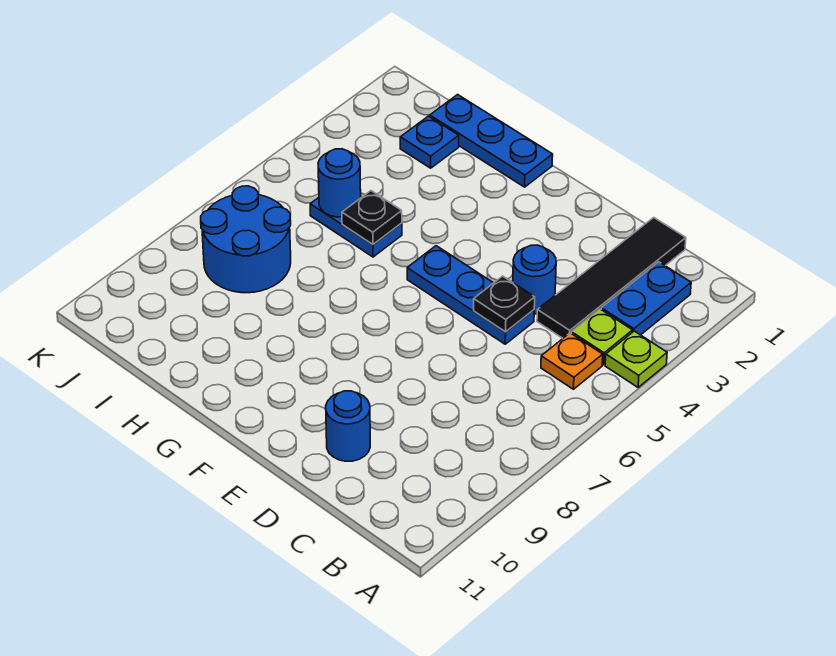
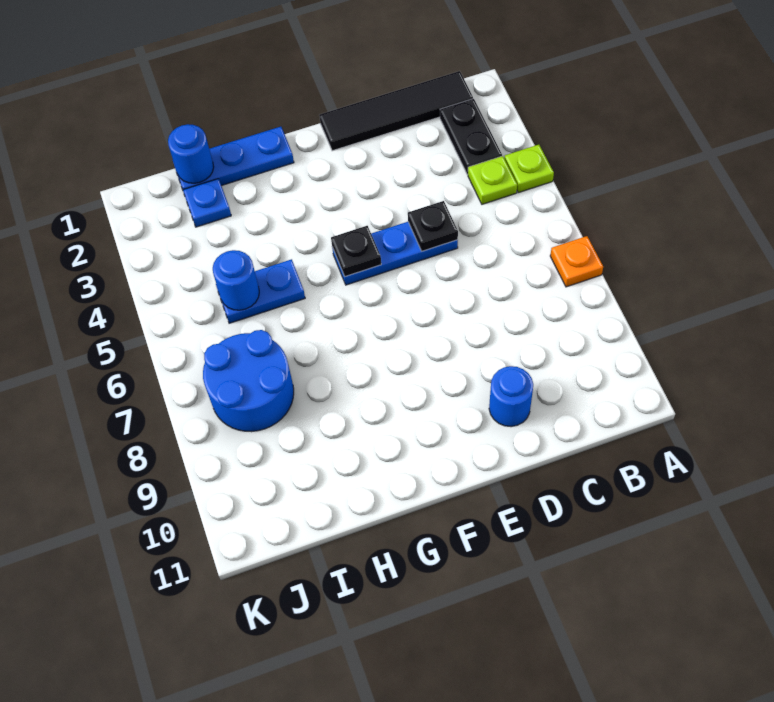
blue plate B2:B3 level 1 -> black plate B2:B3 level 1
orange plate B5 level 1 -> orange plate A7 level 1
black tile C1:C4 level 1 -> black tile B1:E1 level 1
blue round brick D4 level 1 -> blue round brick I1 level 2
black plate H5 level 2 -> black plate F5 level 2

